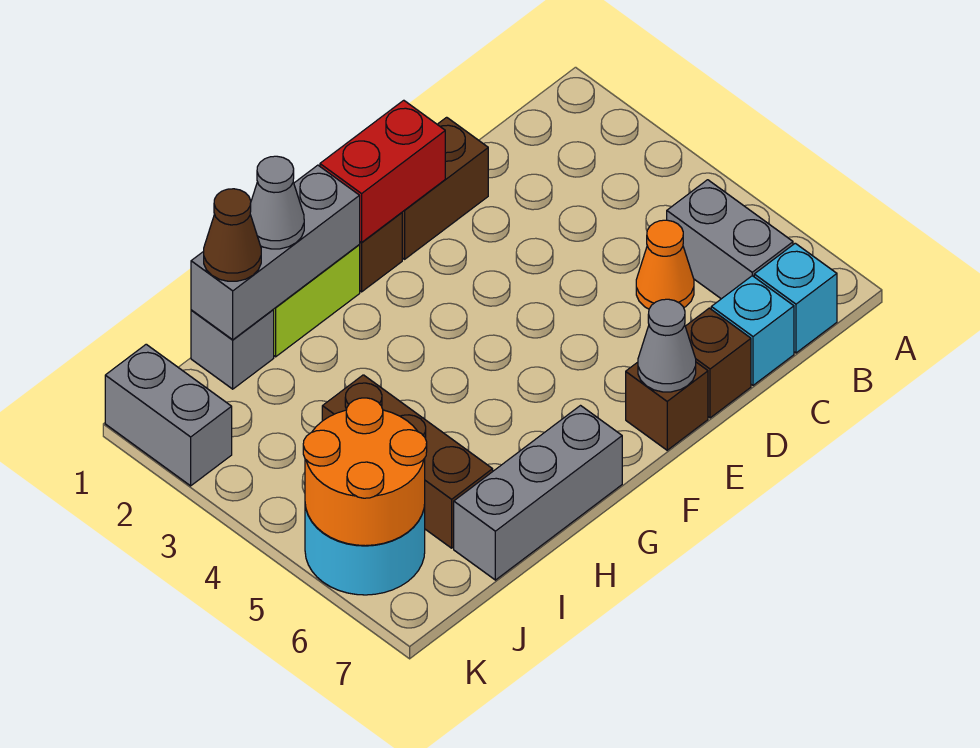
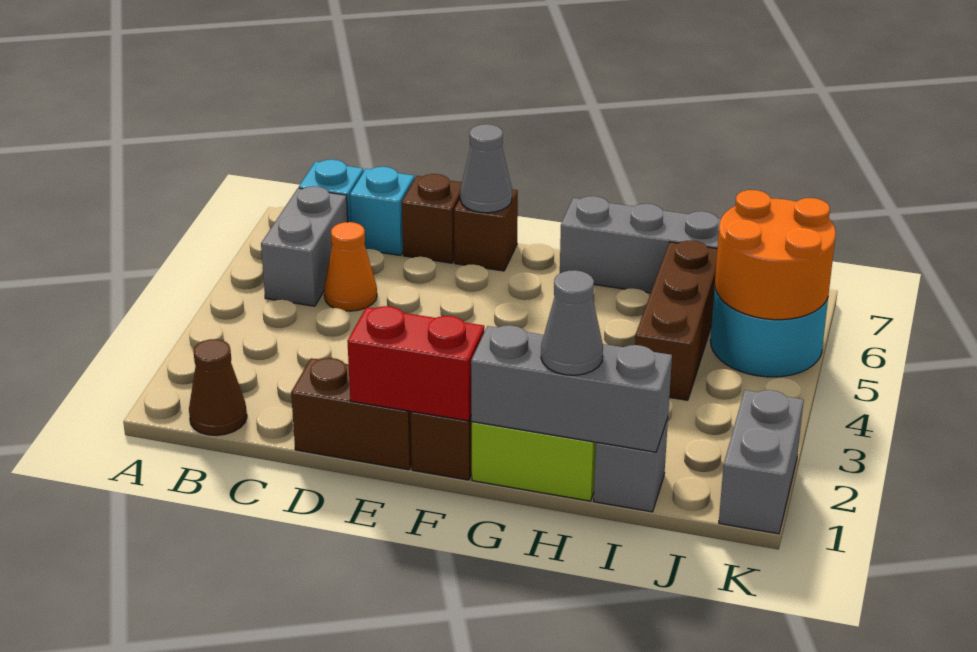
brown cone I1 level 3 -> brown cone B1 level 1

